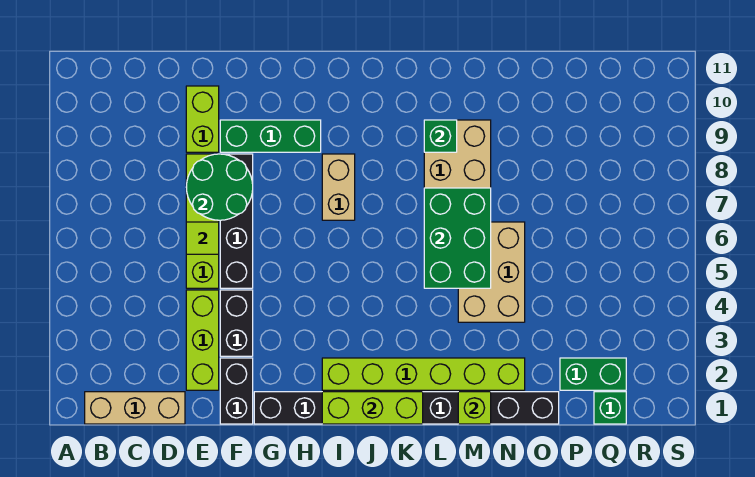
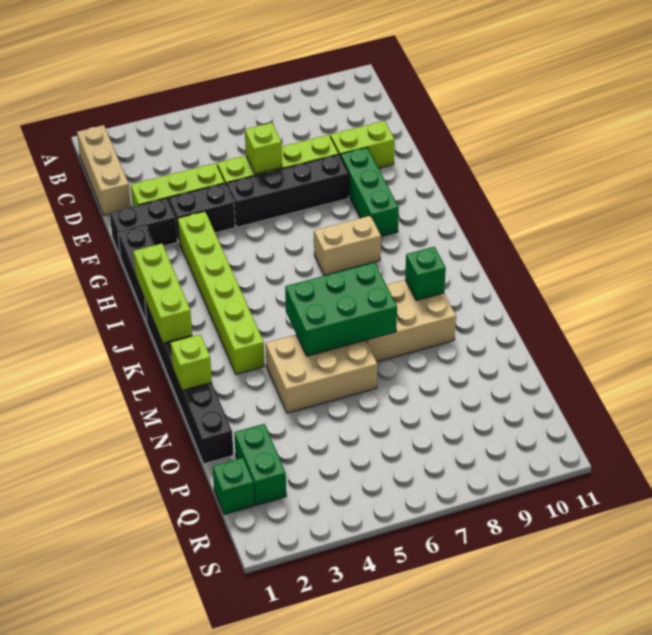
lime tile E6 level 2 -> lime brick E6 level 2
green round brick E7:F8 level 2 -> none
lime brick I2:N2 level 1 -> lime brick G3:L3 level 1

